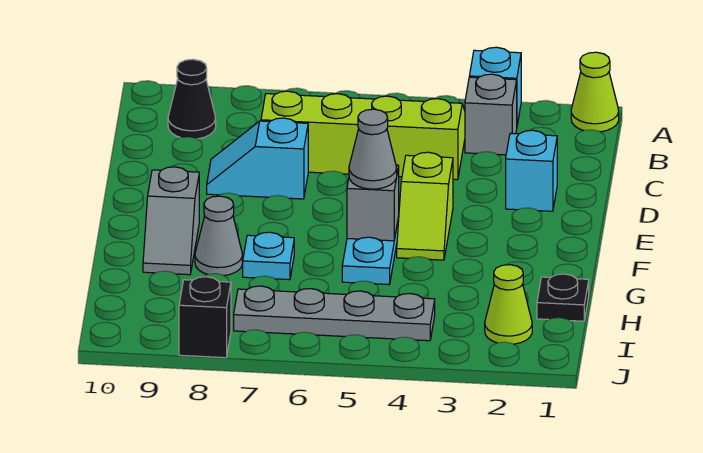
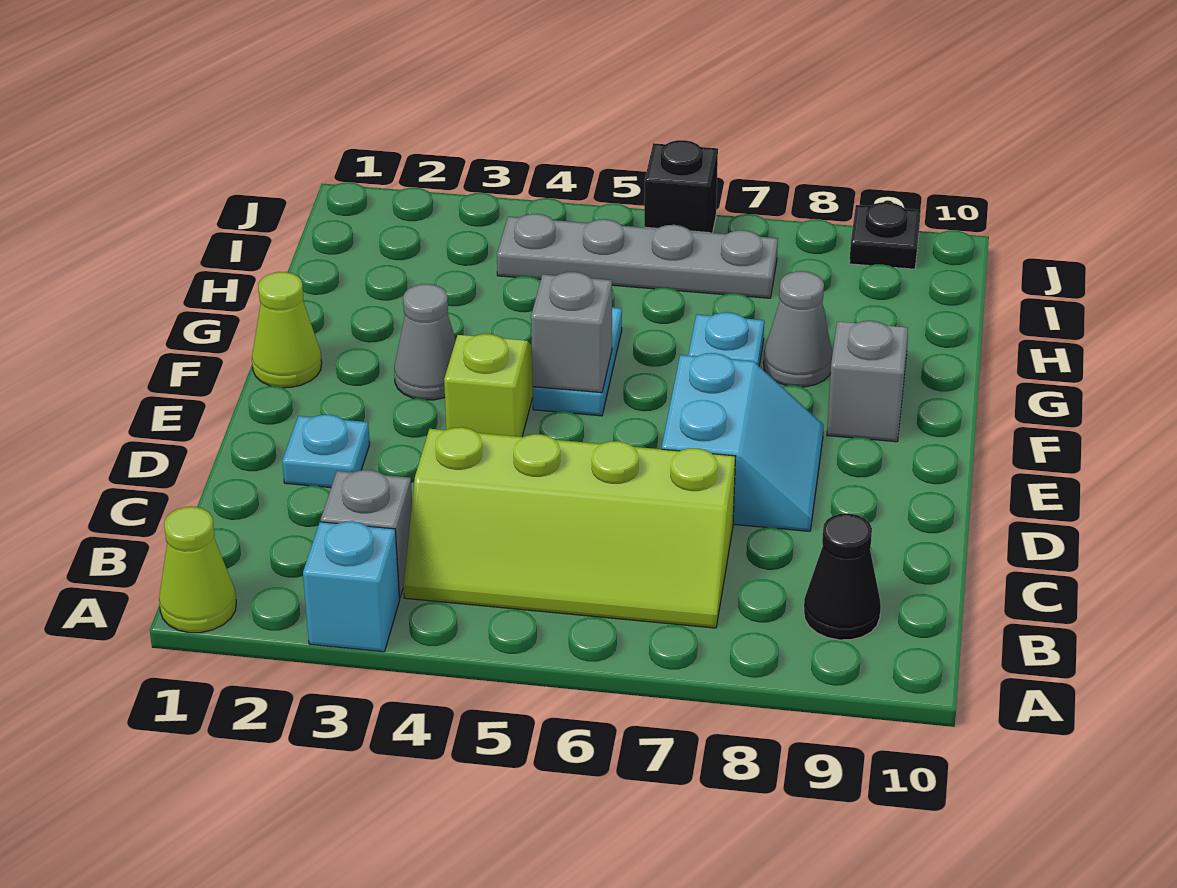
cyan brick D2 level 1 -> cyan plate D2 level 1
cyan slope D7:D8 level 1 top 7 -> cyan slope D7:E8 level 1 top 7
grey cone F5 level 3 -> grey cone F3 level 1
black plate H1 level 1 -> black plate J9 level 1
lime cone I2 level 1 -> lime cone F1 level 1
black brick J8 level 1 -> black brick J6 level 1

